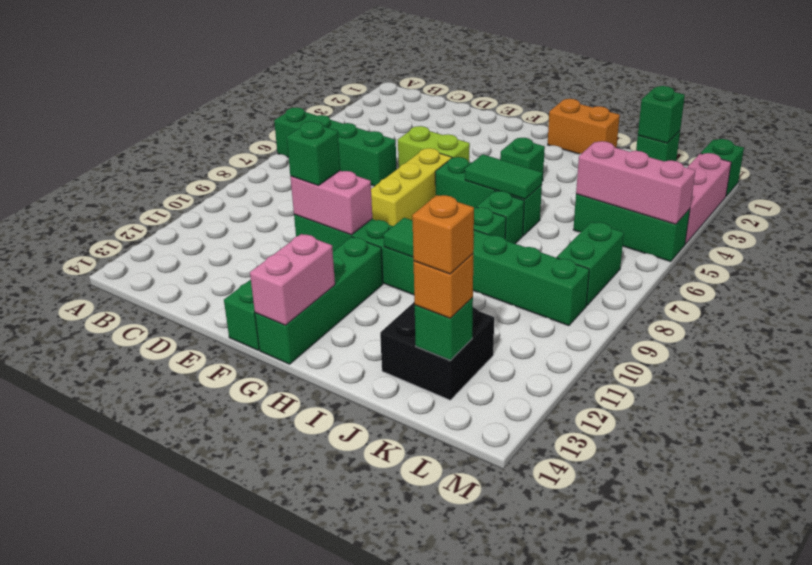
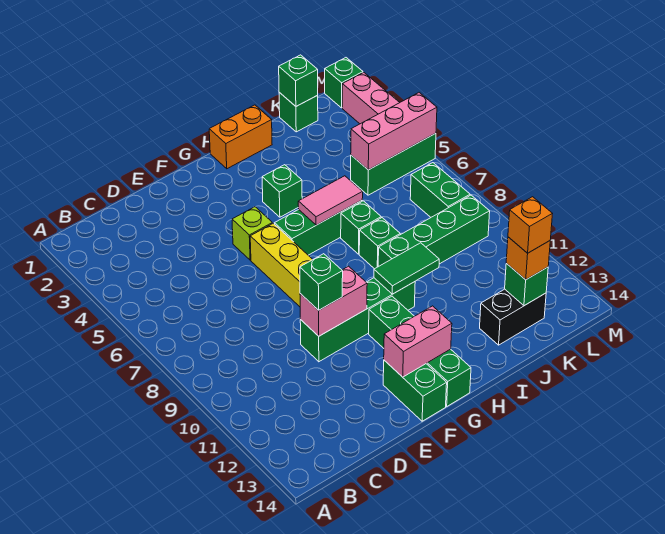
green brick A6:D6 level 1 -> none
lime brick E5:F5 level 1 -> lime brick F5 level 1
pink brick G13:G14 level 2 -> pink brick F13:G13 level 2
green tile H6:I6 level 2 -> pink tile H6:I6 level 2
black brick J12:K13 level 1 -> black brick J13:K13 level 1

